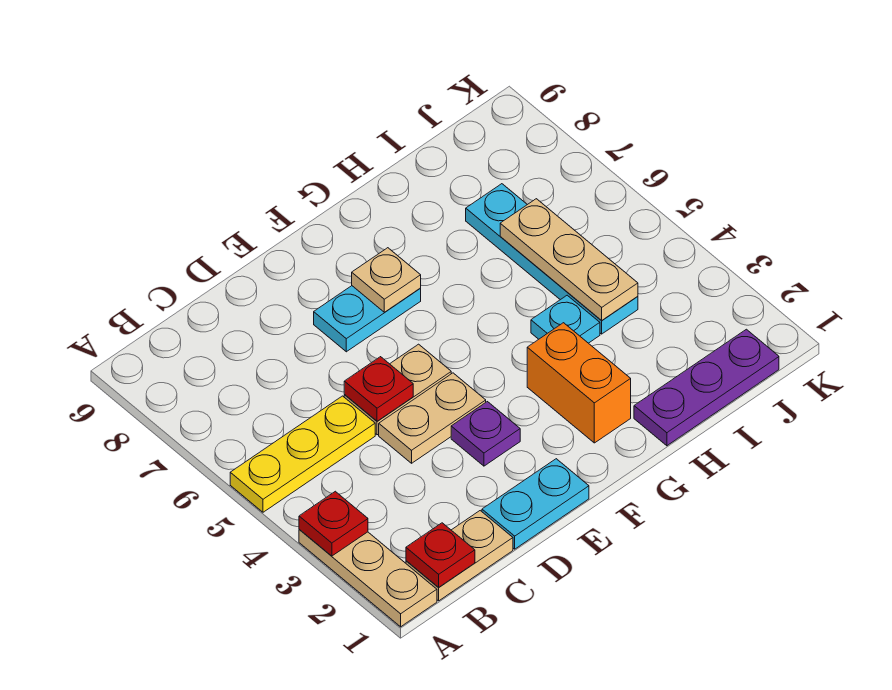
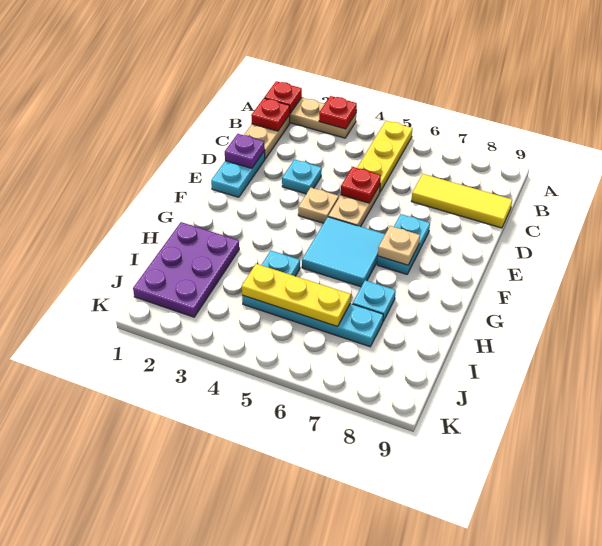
none -> red plate A1 level 2
none -> yellow tile C7:C9 level 1
none -> cyan plate D3 level 1
tan plate D4:E4 level 1 -> tan plate E4 level 1
purple plate E3 level 1 -> purple plate D1 level 2
none -> cyan tile F5:G6 level 1
orange brick G2:G3 level 1 -> none
purple plate H1:J1 level 1 -> purple plate H1:J2 level 1
none -> cyan plate H7 level 1
tan plate I4:I6 level 2 -> yellow plate I4:I6 level 2

